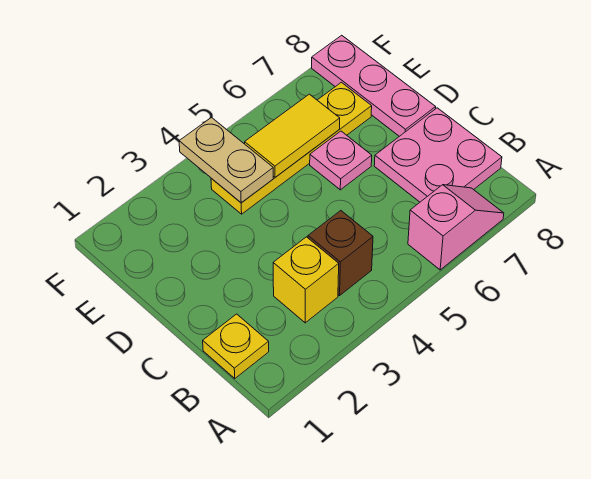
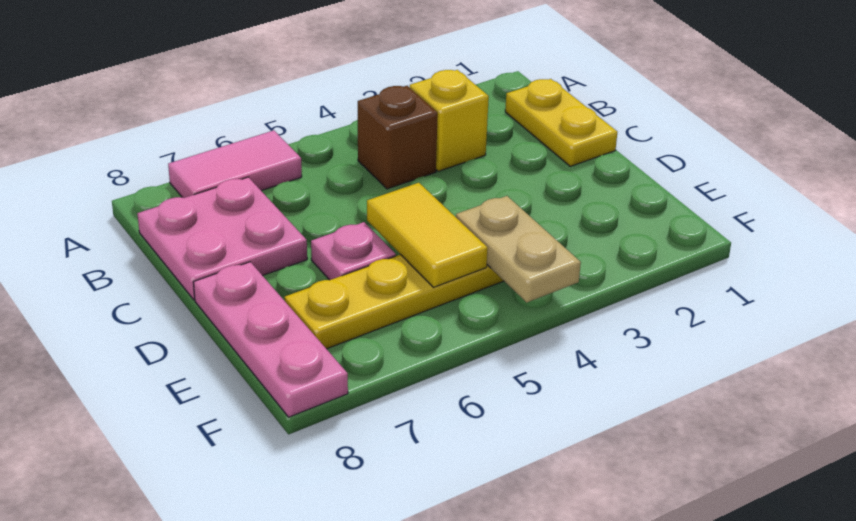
pink slope A6:A7 level 1 top 6 -> pink tile A6:A7 level 1
yellow plate B1 level 1 -> yellow plate B1:C1 level 1
yellow tile E5:E6 level 2 -> yellow tile D5:E5 level 2

